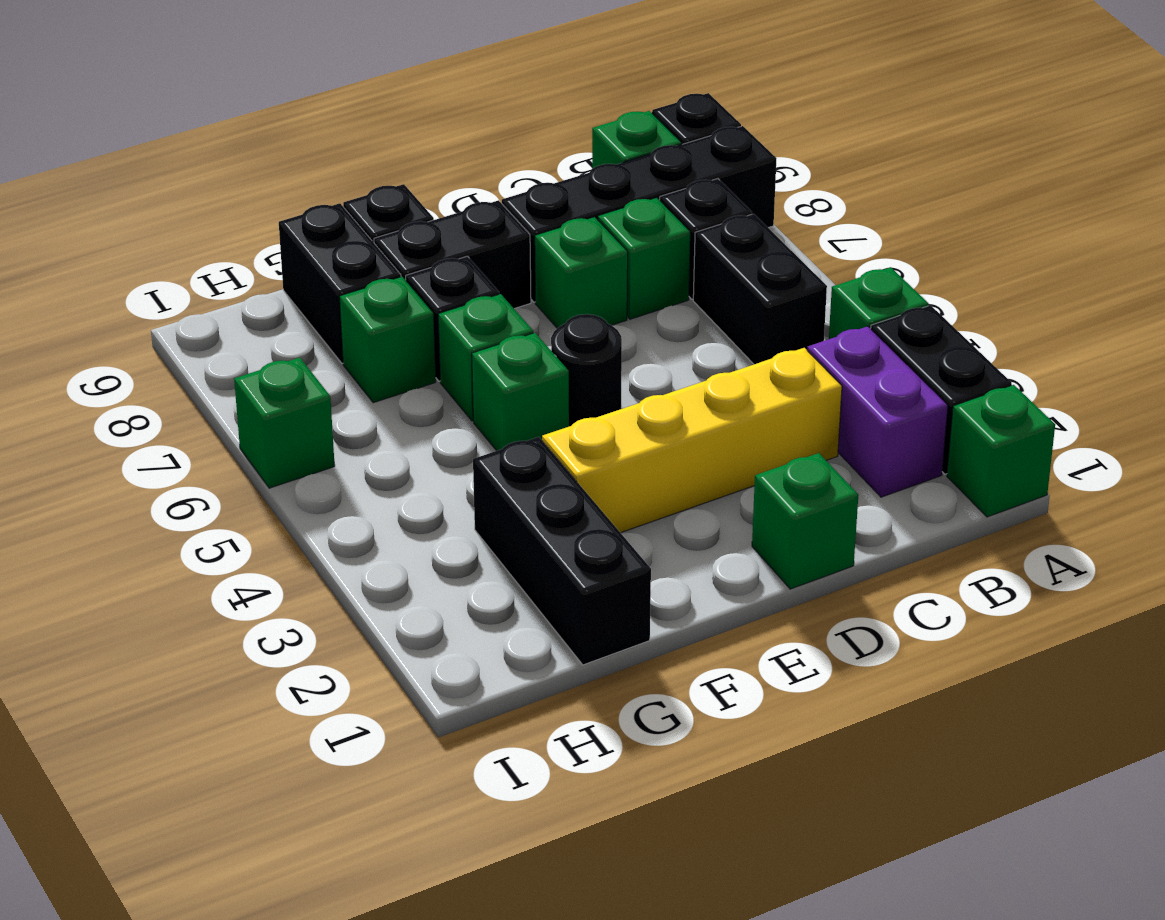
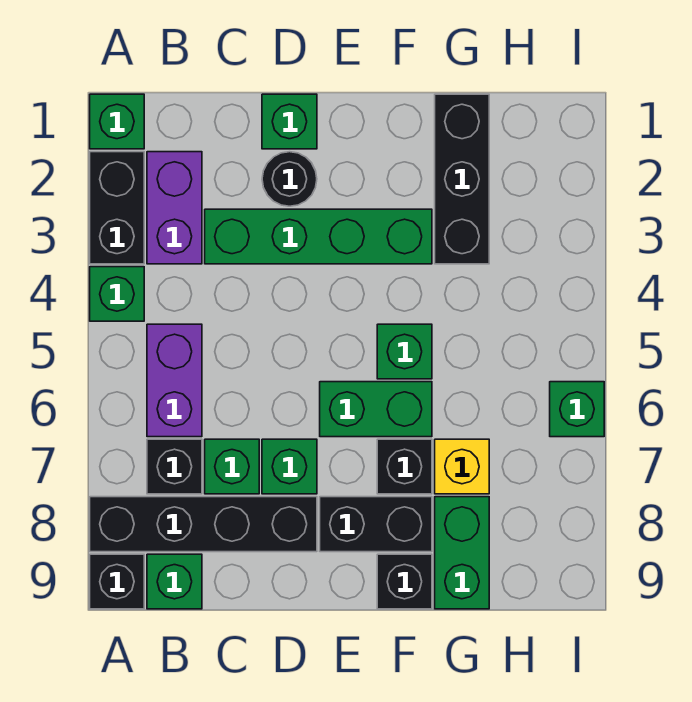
black brick B5:B6 level 1 -> purple brick B5:B6 level 1
yellow brick C3:F3 level 1 -> green brick C3:F3 level 1
black round brick E5 level 1 -> black round brick D2 level 1
green brick F6 level 1 -> green brick E6:F6 level 1
green brick G7 level 1 -> yellow brick G7 level 1
black brick G8:G9 level 1 -> green brick G8:G9 level 1

